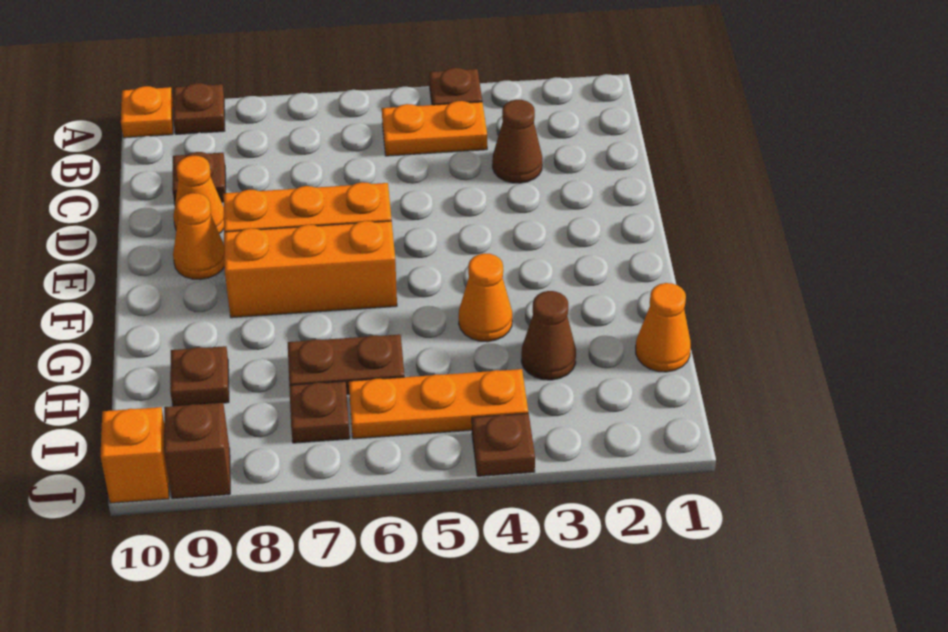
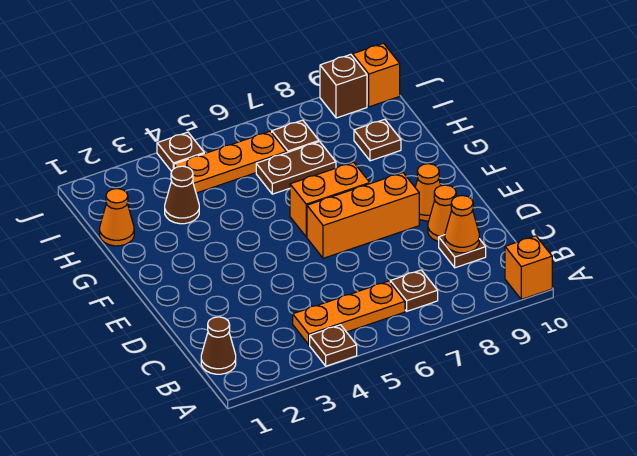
brown plate A9 level 1 -> brown plate B7 level 1
orange plate A10 level 1 -> orange brick A10 level 1
orange plate B4:B5 level 1 -> orange plate B4:B6 level 1
brown cone C3 level 1 -> brown cone B1 level 1
orange brick F6:F8 level 1 -> orange brick F6:F7 level 1
orange cone G4 level 1 -> orange cone C9 level 2

